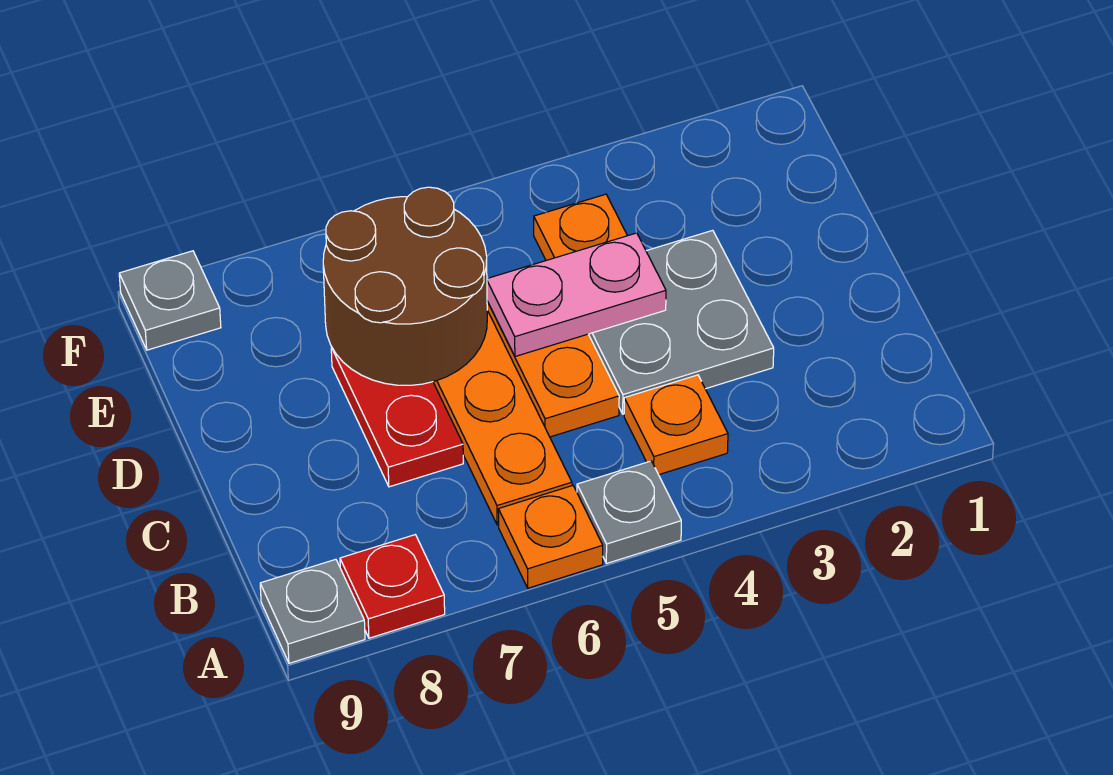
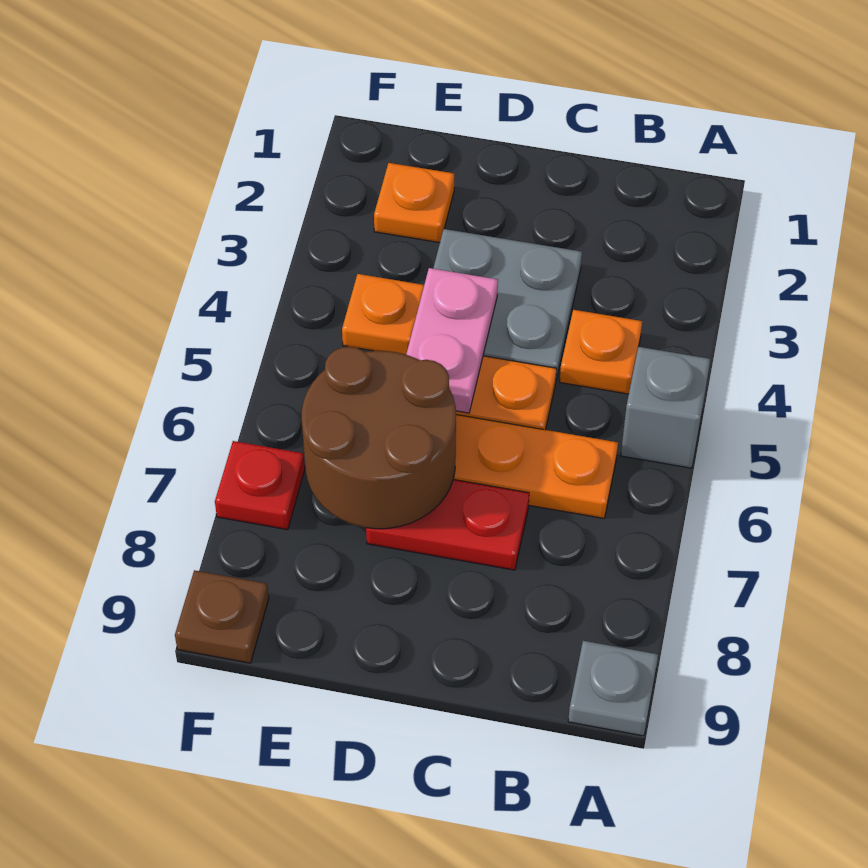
grey plate A5 level 1 -> grey brick A5 level 1
orange plate A6 level 1 -> orange plate E2 level 1
red plate A8 level 1 -> red plate F7 level 1
grey plate F9 level 1 -> brown plate F9 level 1

